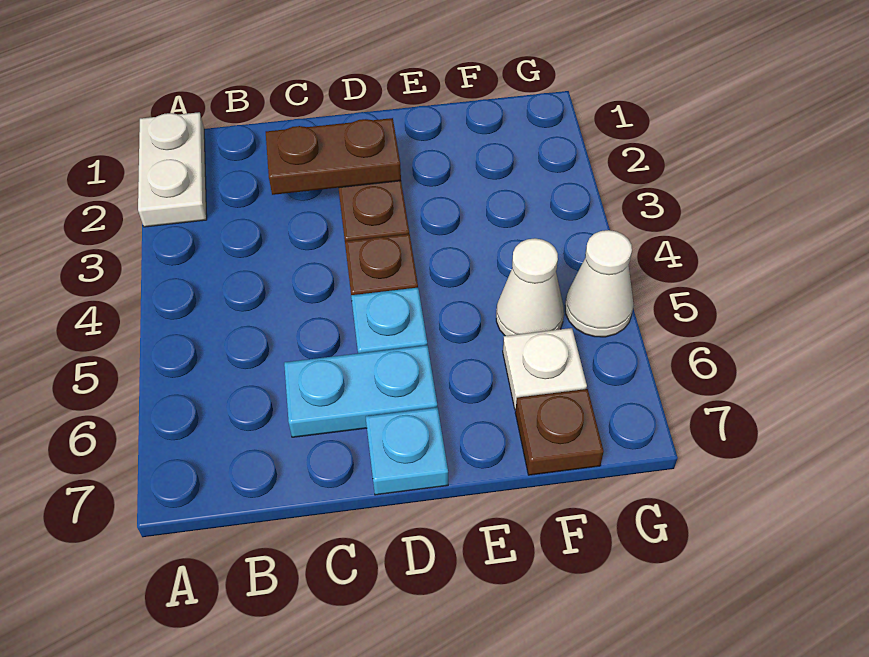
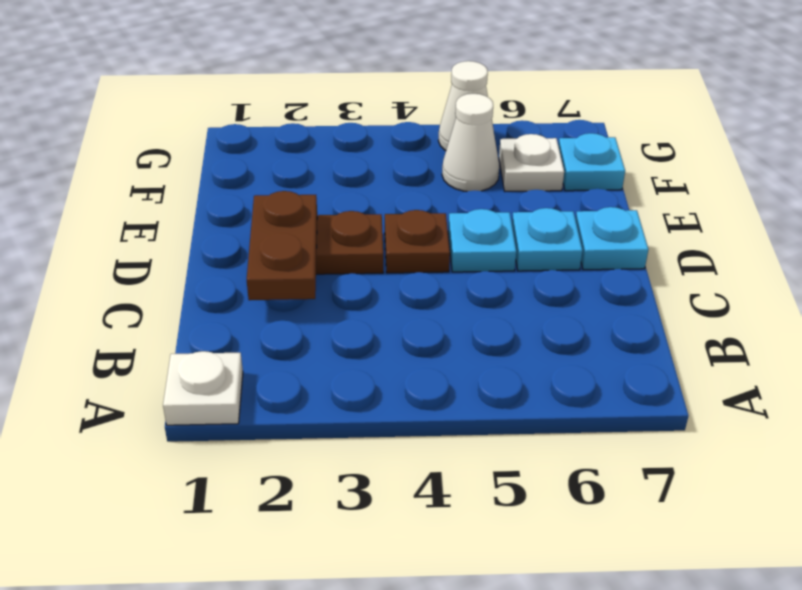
white plate A1:A2 level 1 -> white plate A1 level 1
cyan plate C6:D6 level 1 -> cyan plate D6 level 1
brown plate F7 level 1 -> cyan plate F7 level 1

